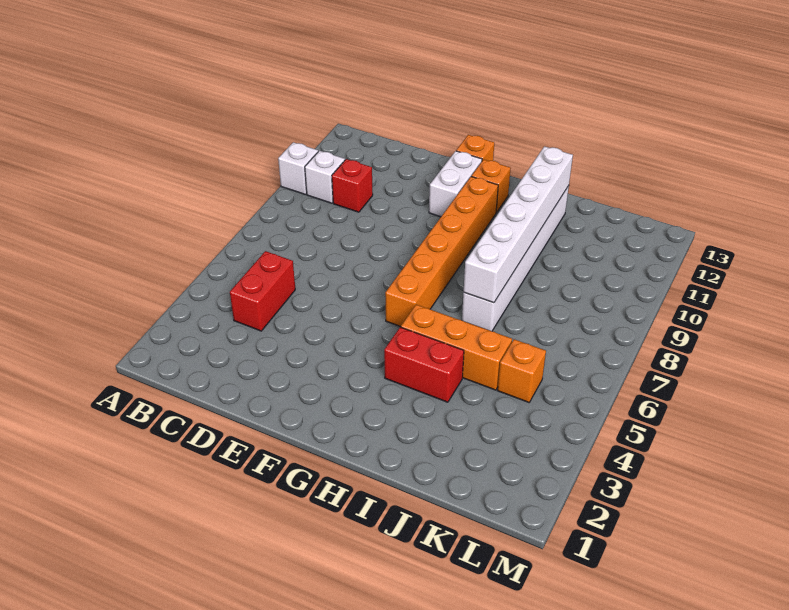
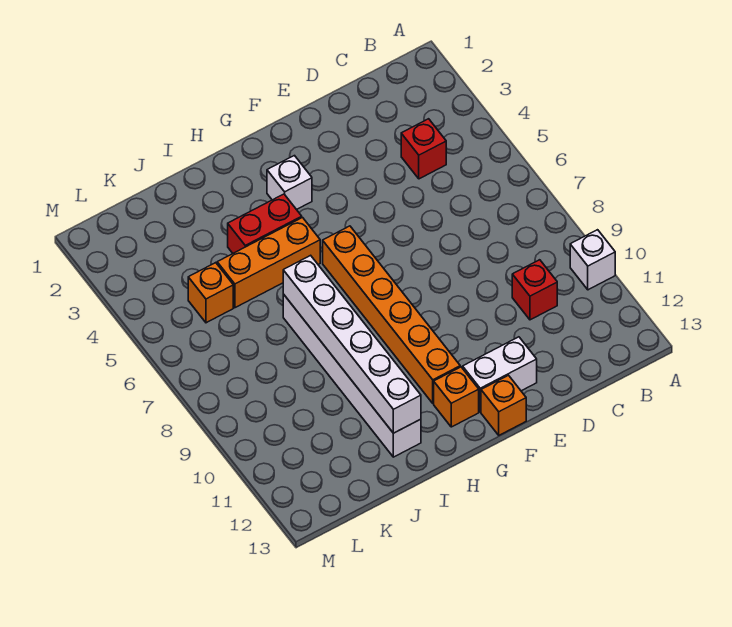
white brick B10 level 1 -> white brick G3 level 1
red brick C4:C5 level 1 -> red brick C4 level 1
white brick F11:F12 level 1 -> white brick E12:F12 level 1

